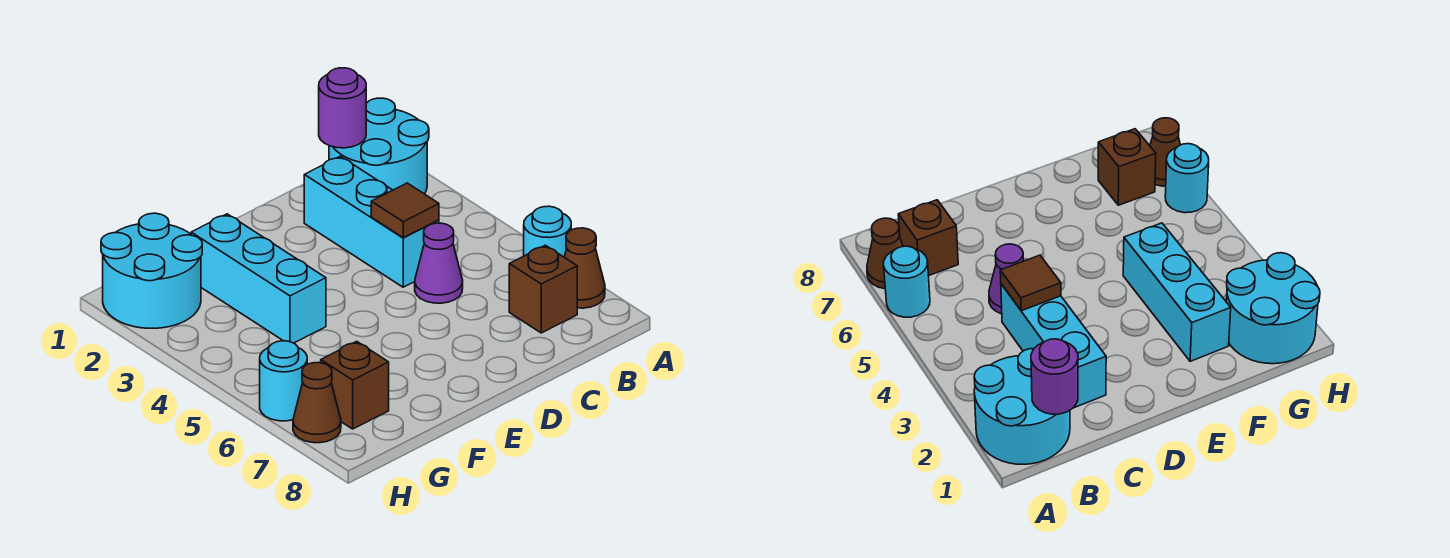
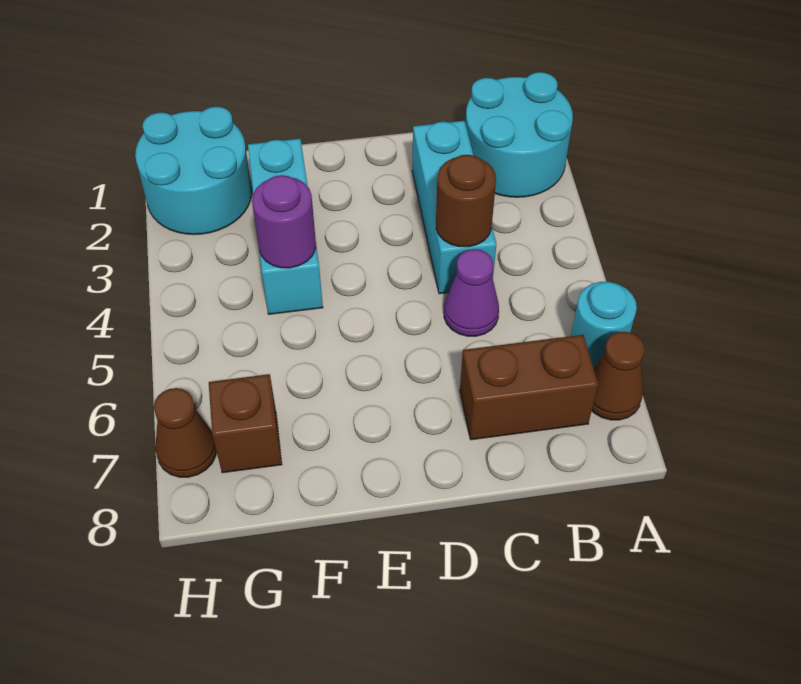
purple round brick B1 level 2 -> purple round brick F4 level 2
brown brick B7 level 1 -> brown brick B7:C7 level 1
brown tile C4 level 2 -> brown round brick C4 level 2
cyan round brick H6 level 1 -> none

